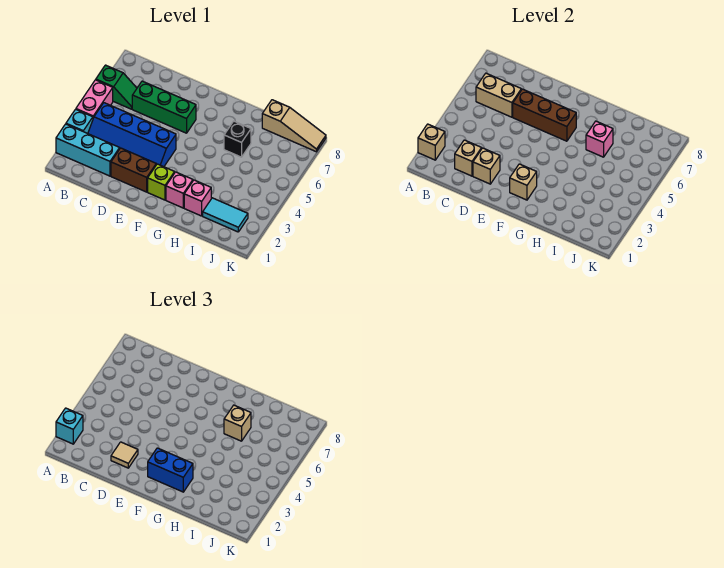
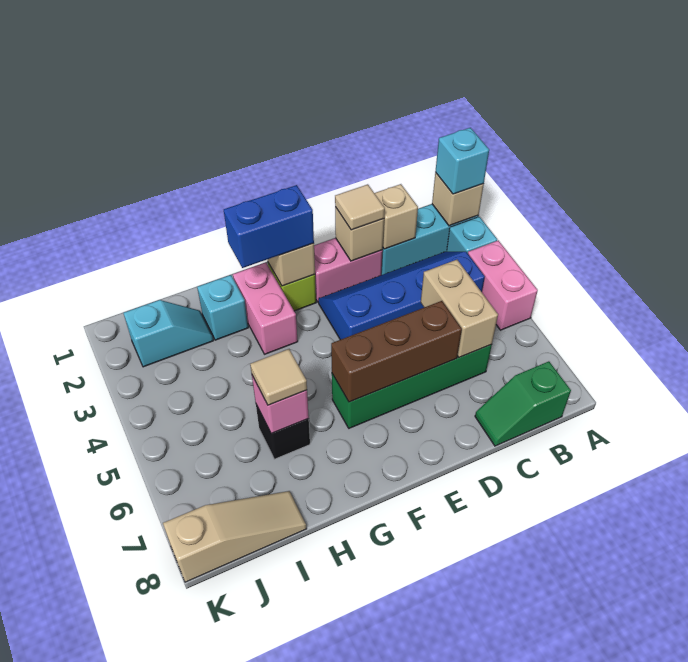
green slope A6:B6 level 1 top A -> green slope B8:C8 level 1 top B
tan brick B6:C6 level 2 -> tan brick C5:C6 level 2
green brick C6:E6 level 1 -> green brick C6:F6 level 1
brown brick D2:E2 level 1 -> pink brick D2:E2 level 1
pink brick G2 level 1 -> pink brick G2:G3 level 1
pink brick H2 level 1 -> cyan brick H2 level 1
tan brick H6 level 3 -> tan tile H6 level 3
cyan tile I2:J2 level 1 -> cyan slope I2:J2 level 1 top J
tan slope I8:K8 level 1 top I -> tan slope I8:K8 level 1 top K

